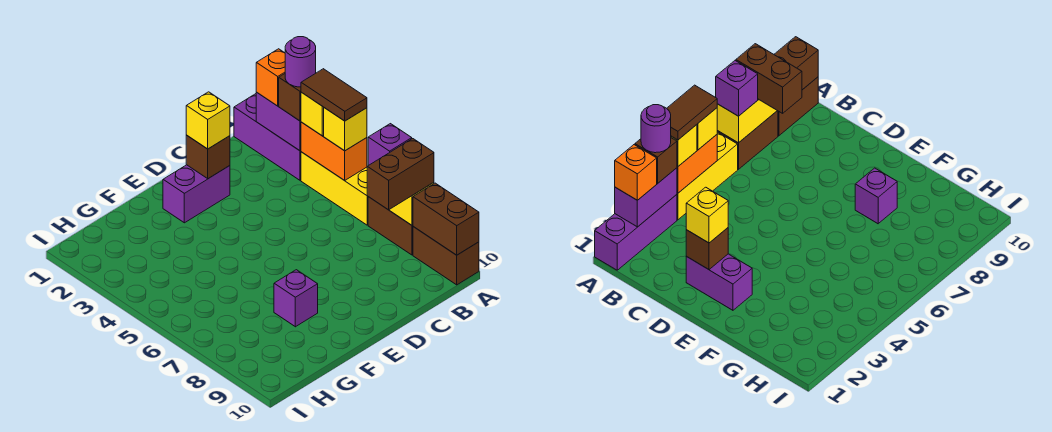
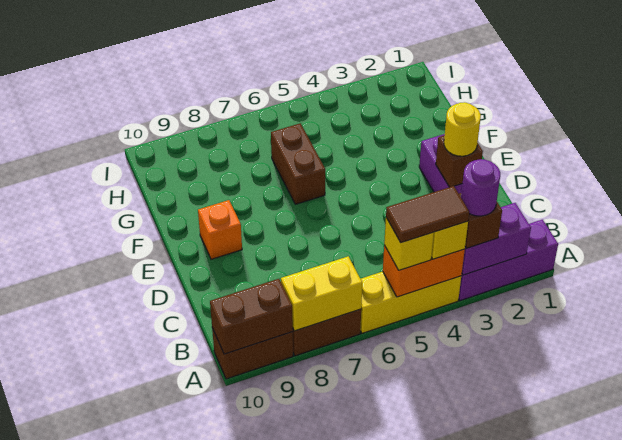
orange brick A2 level 3 -> orange brick E9 level 1
purple brick A7 level 3 -> none
brown brick A8:B8 level 3 -> brown brick F6:G6 level 1
yellow brick D2 level 3 -> yellow round brick D2 level 3
purple brick F8 level 1 -> none

